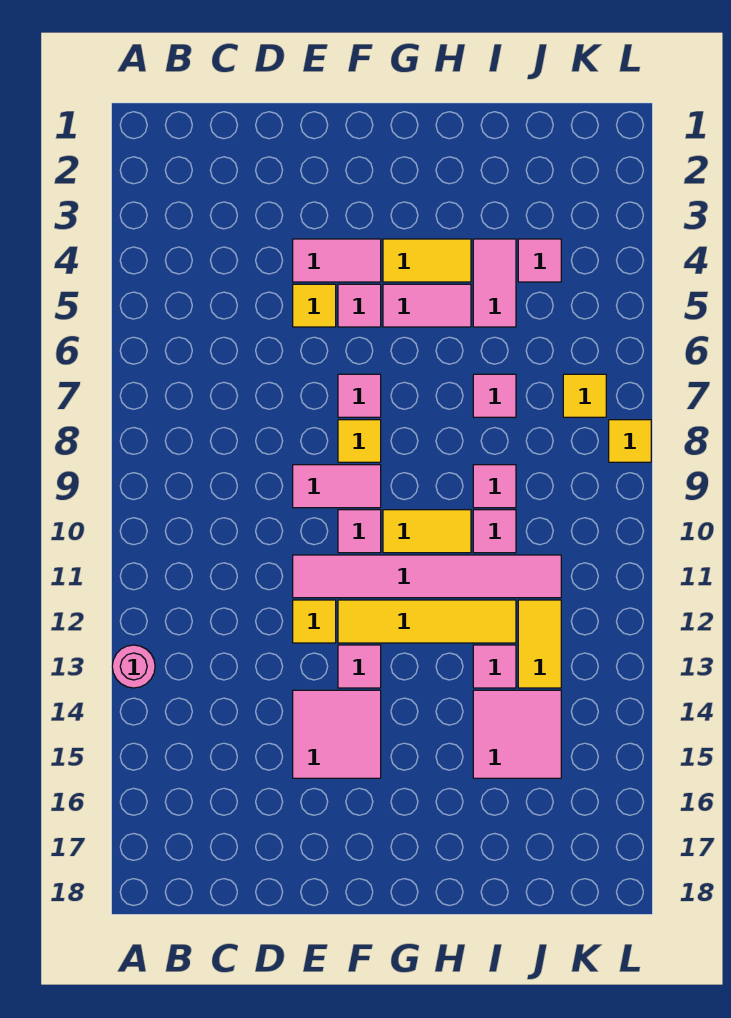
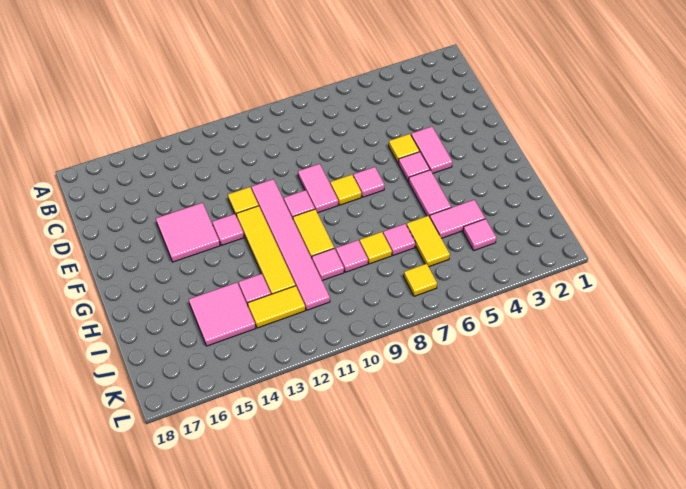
pink round brick A13 level 1 -> none
yellow tile G4:H4 level 1 -> yellow tile I6:J6 level 1
yellow tile L8 level 1 -> yellow tile I8 level 1

